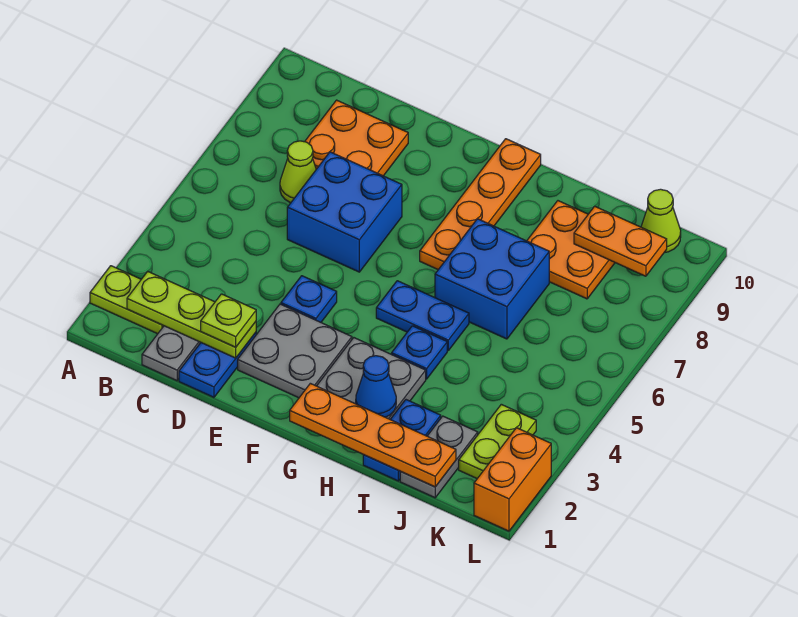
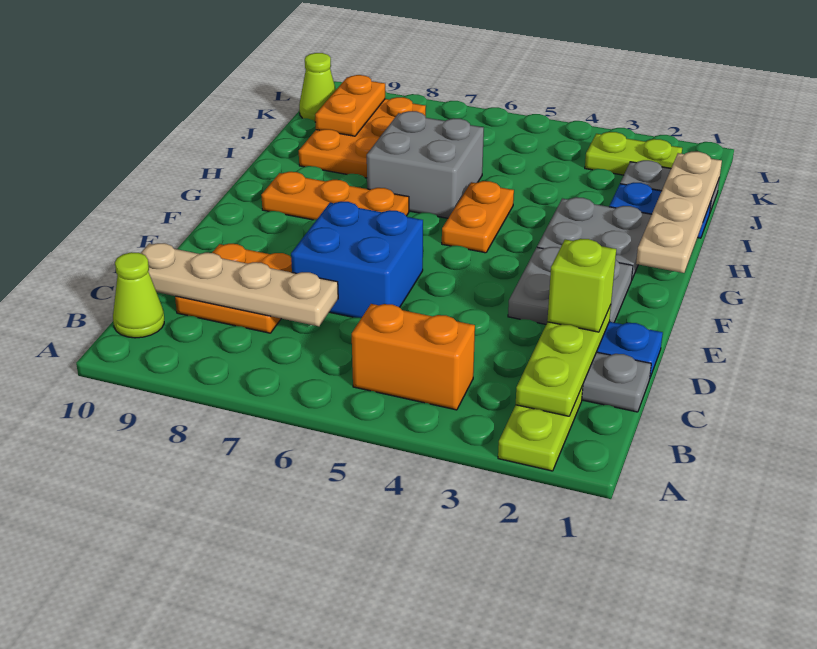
lime cone C7 level 1 -> lime cone B10 level 1
none -> tan plate C7:C10 level 2
lime plate D2 level 3 -> lime brick D2 level 3
blue plate E4 level 1 -> none
orange plate G1:J1 level 2 -> tan plate G1:J1 level 2
blue plate G5:H5 level 1 -> orange plate G5:H5 level 1
orange plate G7:G10 level 1 -> orange plate G7:G9 level 1
blue cone H2 level 2 -> none
blue plate H4 level 1 -> none
blue brick H6:I7 level 1 -> grey brick H6:I7 level 1
orange plate I8:J9 level 1 -> orange plate I8:K9 level 1
orange brick L1:L2 level 1 -> orange brick B4:B5 level 1

